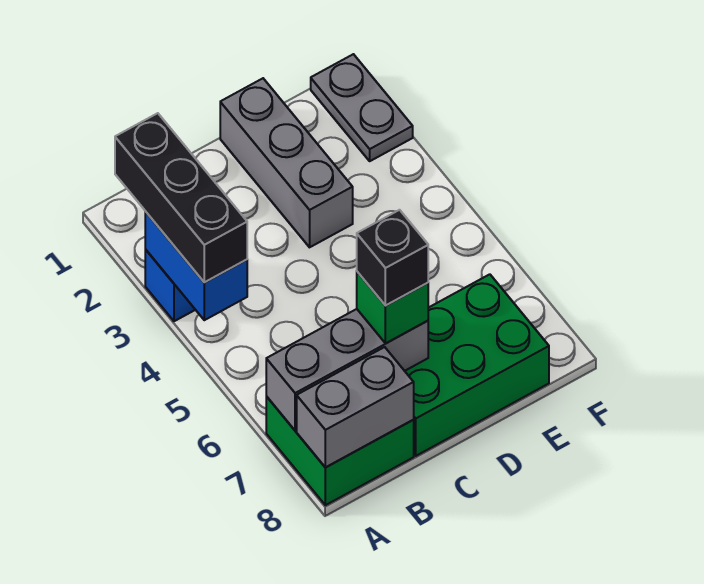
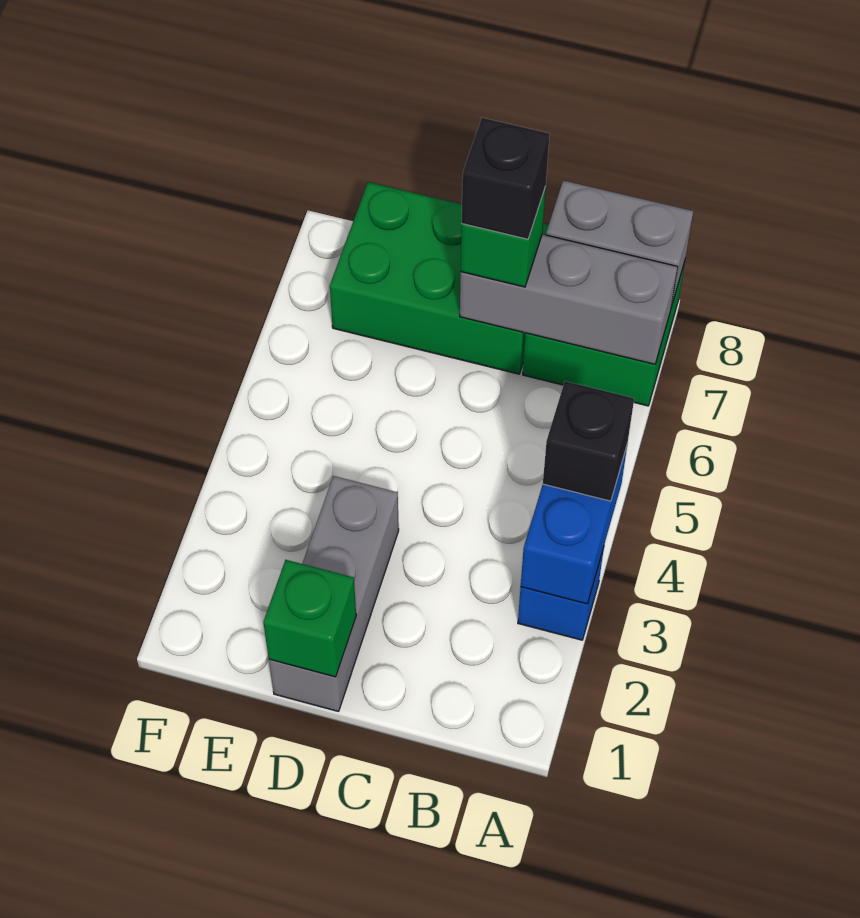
black brick A2:A4 level 3 -> black brick A4 level 3
none -> green brick D1 level 2
grey plate F1:F2 level 1 -> none

